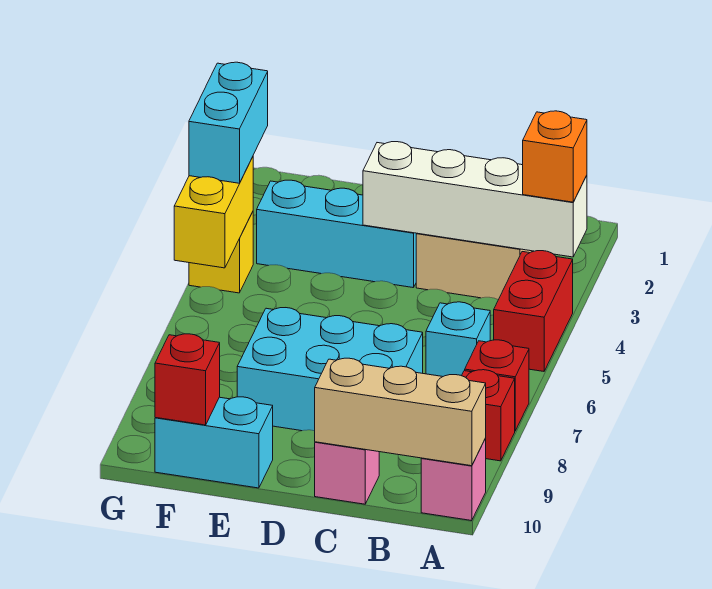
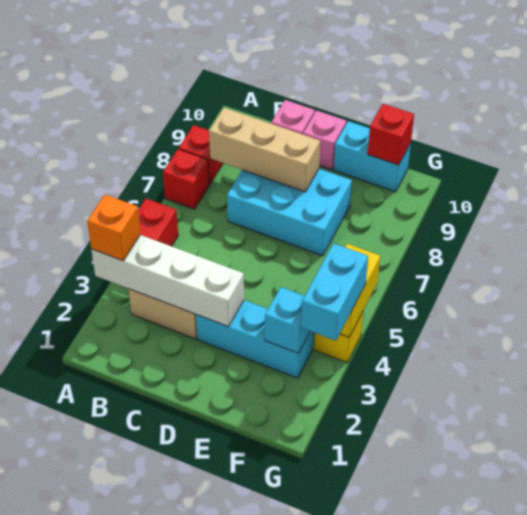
pink brick A10 level 1 -> pink brick D10 level 1
tan brick A10:C10 level 2 -> tan brick B8:D8 level 2
cyan brick B6 level 1 -> cyan brick F3 level 2

